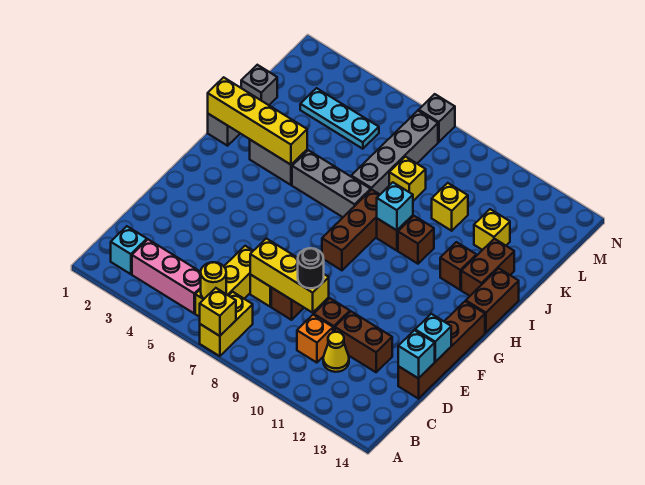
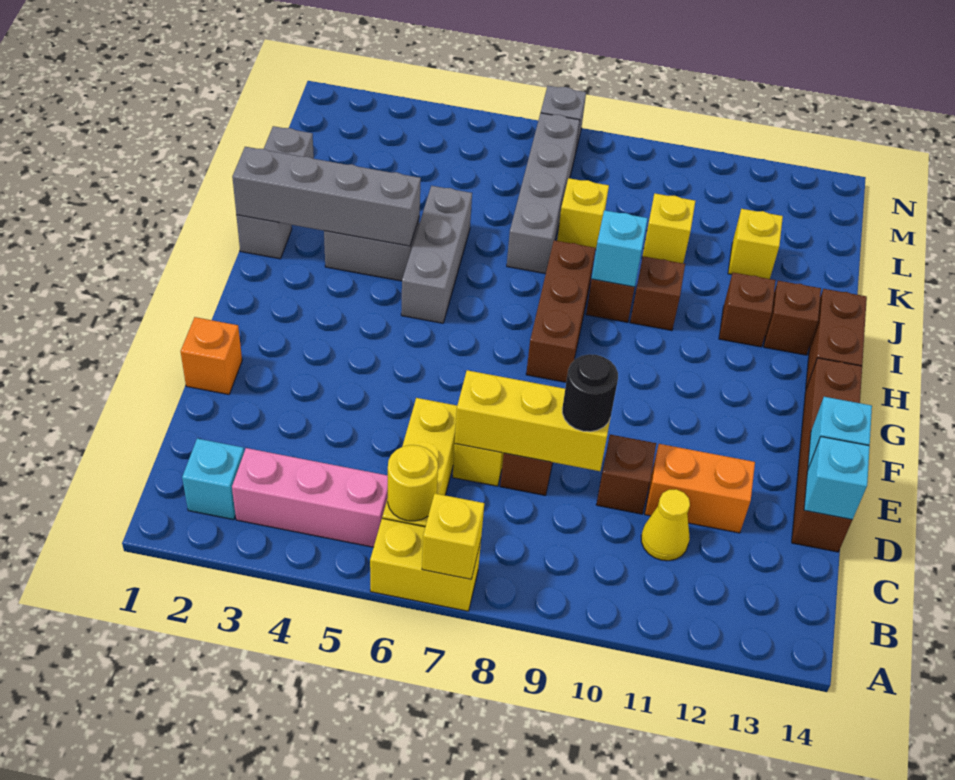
yellow brick A7:B7 level 1 -> yellow brick A6:A7 level 1
orange brick C10 level 1 -> orange brick E1 level 1
brown brick D11:D12 level 1 -> orange brick D11:D12 level 1
yellow brick I1:I4 level 2 -> grey brick I1:I4 level 2
grey brick I5:I7 level 1 -> grey brick H5:J5 level 1
brown brick I13:J13 level 1 -> brown brick I13 level 1
cyan plate L3:L5 level 1 -> none

